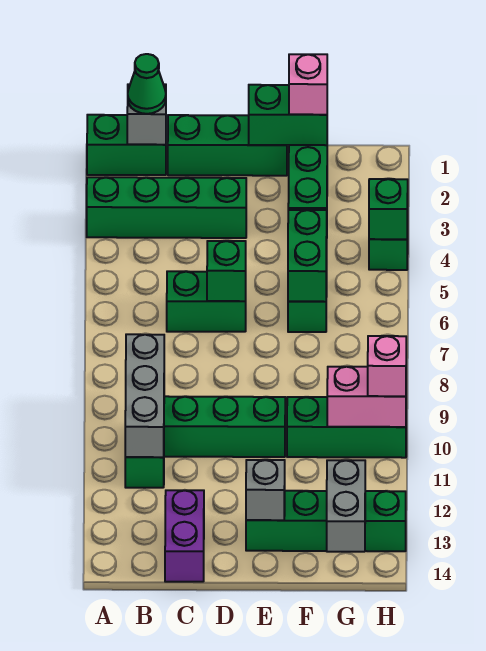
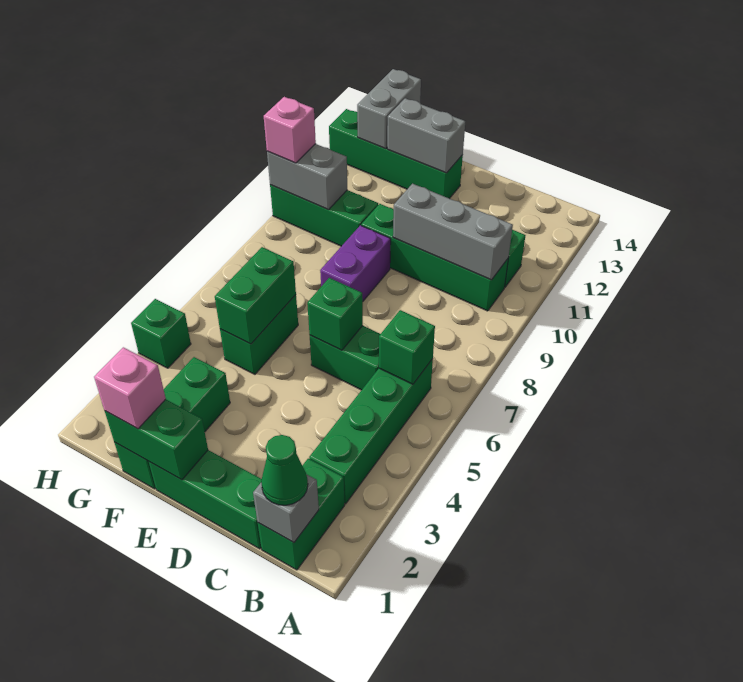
green brick A1:B1 level 1 -> green brick B1:B2 level 1
green brick A3:D3 level 1 -> green brick B3:B6 level 1
grey brick B9:B11 level 2 -> grey brick B10:D10 level 2
purple brick C13:C14 level 1 -> purple brick E8:E9 level 1
grey brick E13 level 2 -> grey brick E13:F13 level 2
pink brick G10:H10 level 2 -> grey brick G10:H10 level 2
green brick H4 level 2 -> green brick B6 level 2

